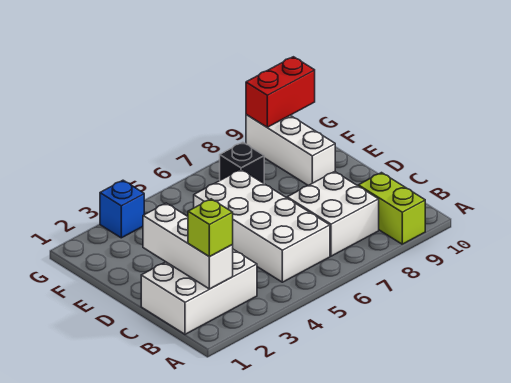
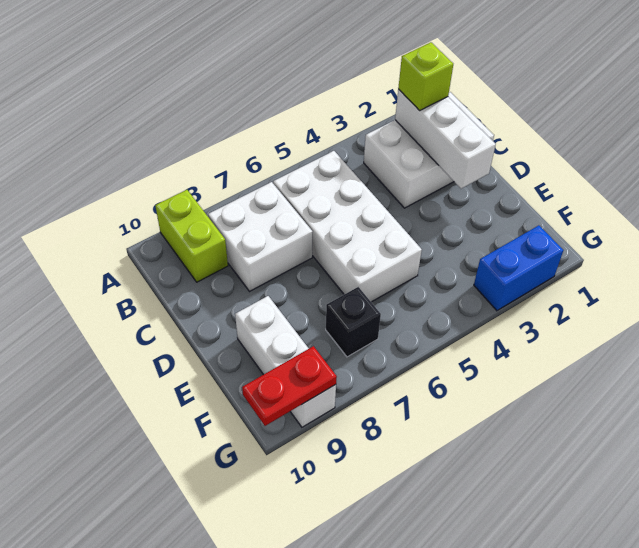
blue brick G3 level 1 -> blue brick G2:G3 level 1
red brick G9:G10 level 2 -> red plate G9:G10 level 2

